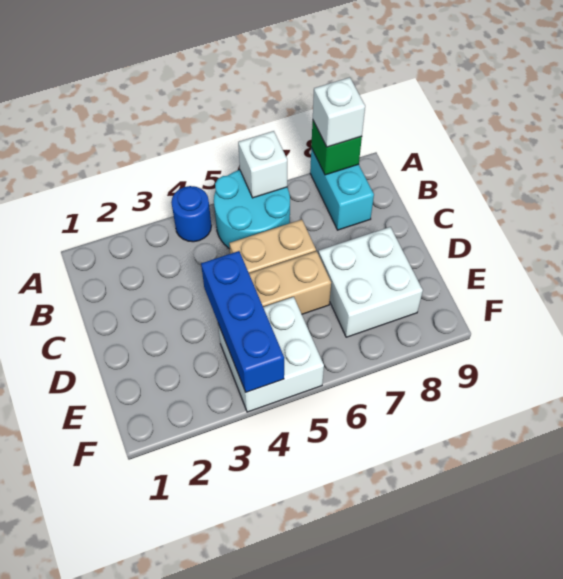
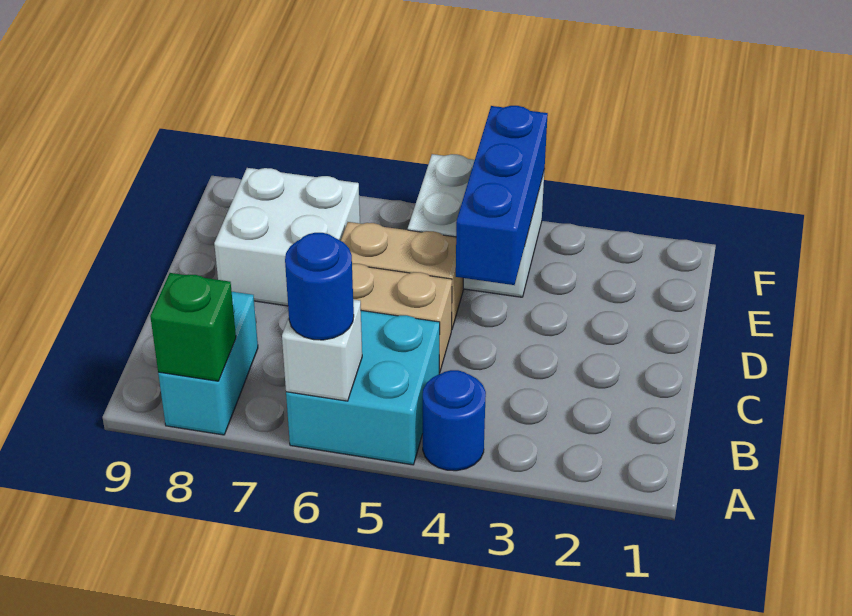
cyan round brick A5:B6 level 1 -> cyan brick A5:B6 level 1
none -> blue round brick A6 level 3
white brick A8 level 3 -> none

